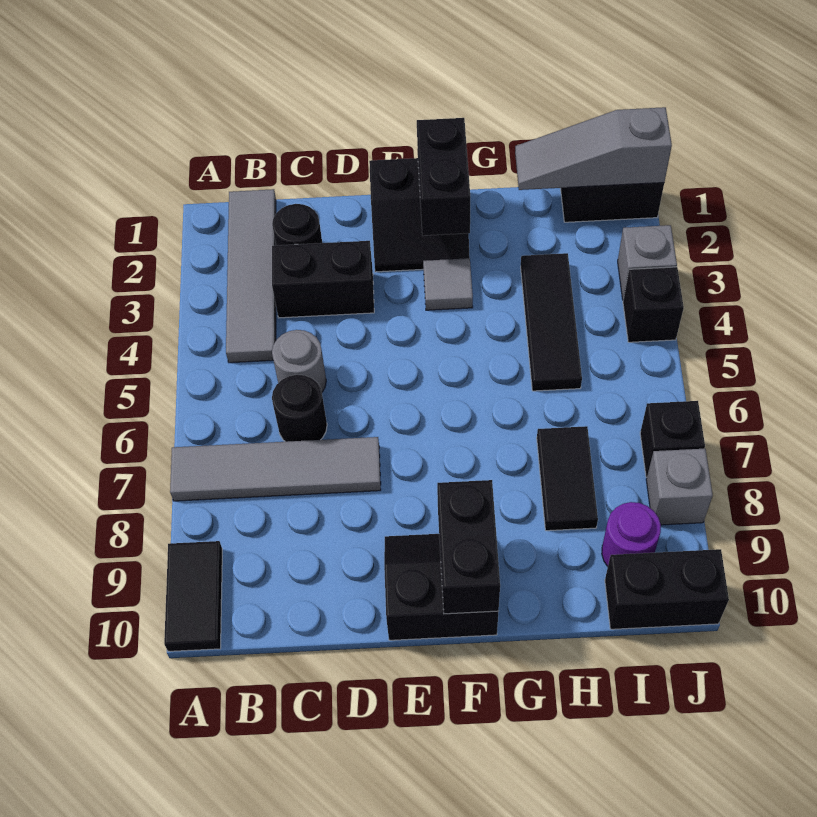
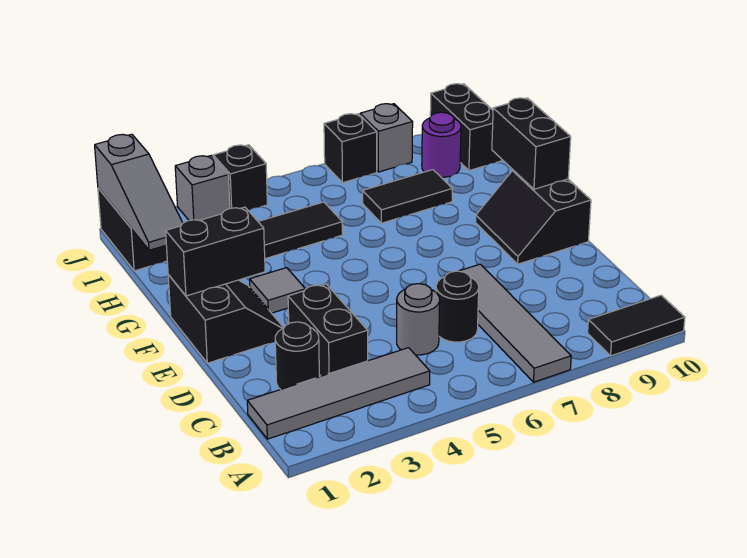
black brick F9:F10 level 2 -> black brick F10:G10 level 2

